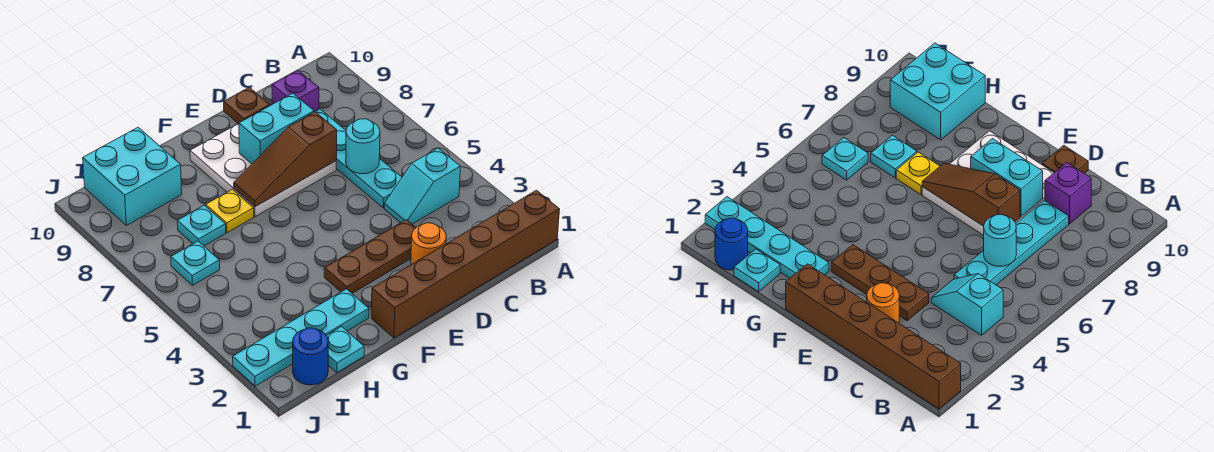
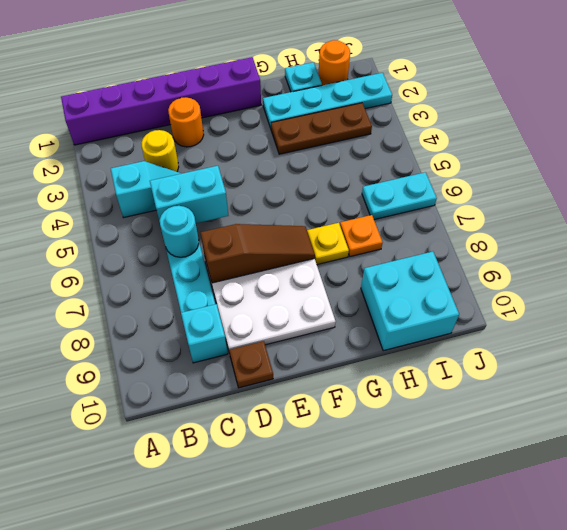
brown brick A1:F1 level 1 -> purple brick A1:F1 level 1
none -> yellow round brick C3 level 1
purple brick C9 level 1 -> cyan brick C9 level 1
brown plate D3:F3 level 1 -> brown plate G3:I3 level 1
cyan brick D8:E8 level 2 -> cyan brick C5:D5 level 2
cyan plate H7 level 1 -> orange plate H7 level 1
blue round brick I1 level 1 -> orange round brick I1 level 1
cyan plate I6 level 1 -> cyan plate I6:J6 level 1

